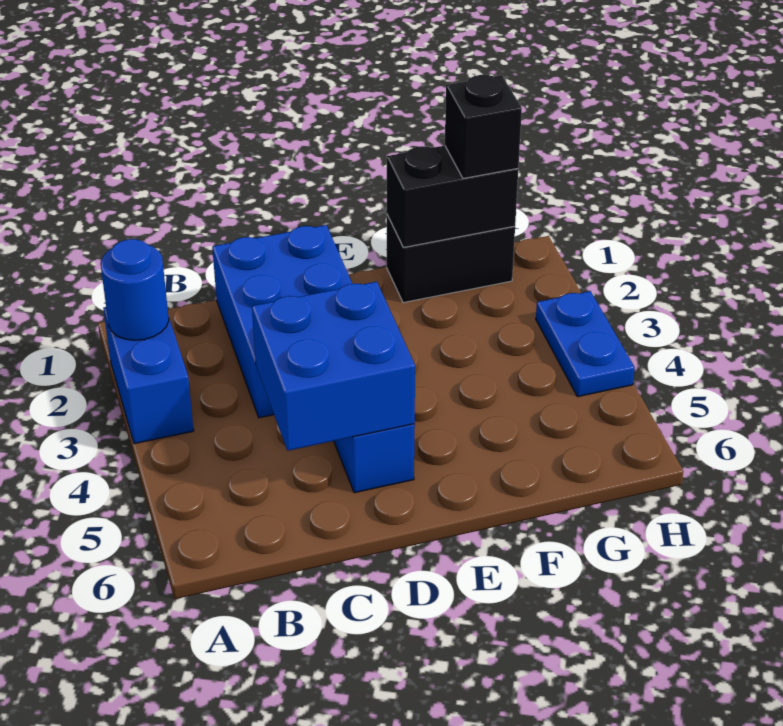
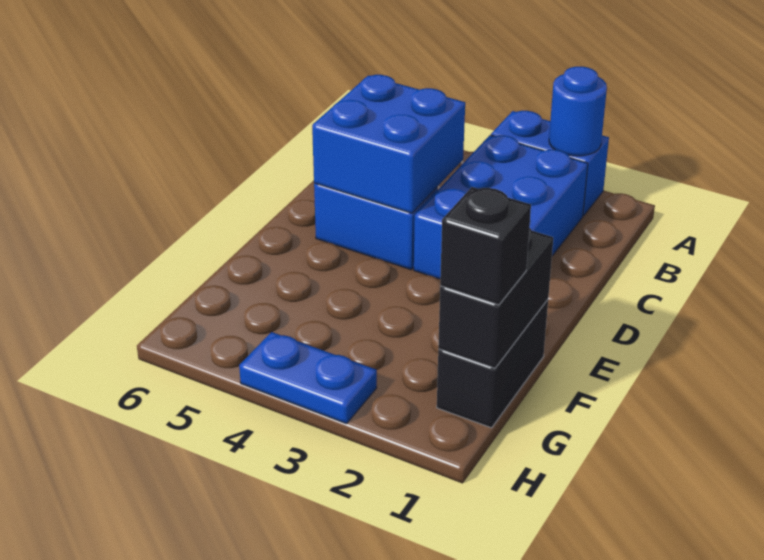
blue brick C1:D3 level 1 -> blue brick B2:D3 level 1

